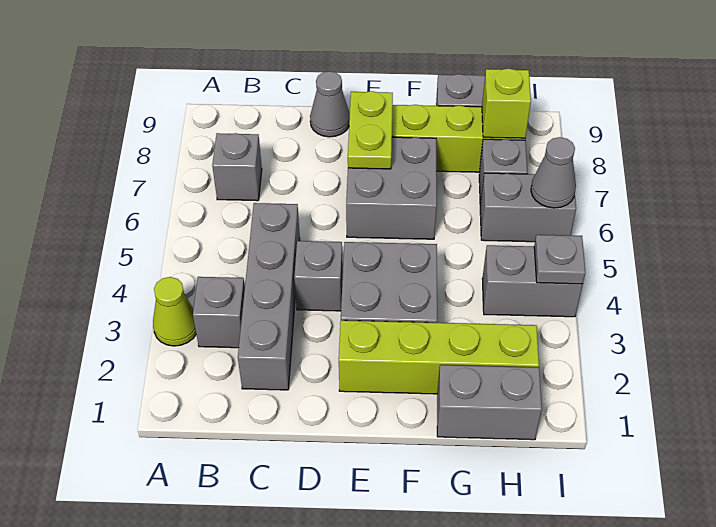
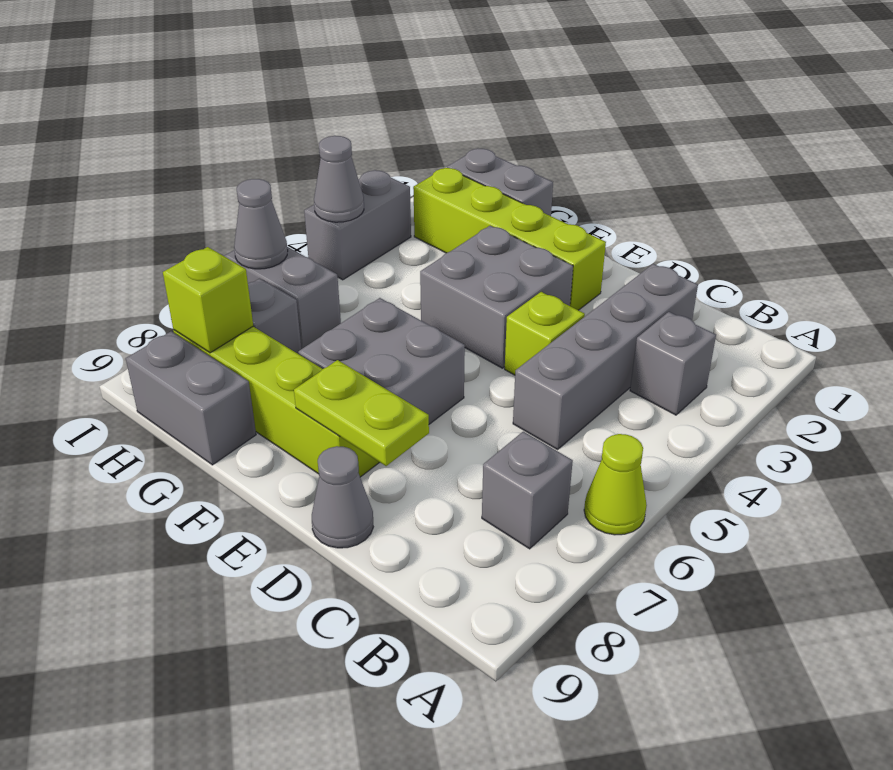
lime cone A3 level 1 -> lime cone A6 level 1
grey brick D4 level 1 -> lime brick D4 level 1
lime plate E7:E8 level 2 -> lime plate D8:E8 level 2
grey brick H4:I4 level 1 -> grey brick I3:I4 level 1
grey plate I4 level 2 -> grey cone I4 level 2

